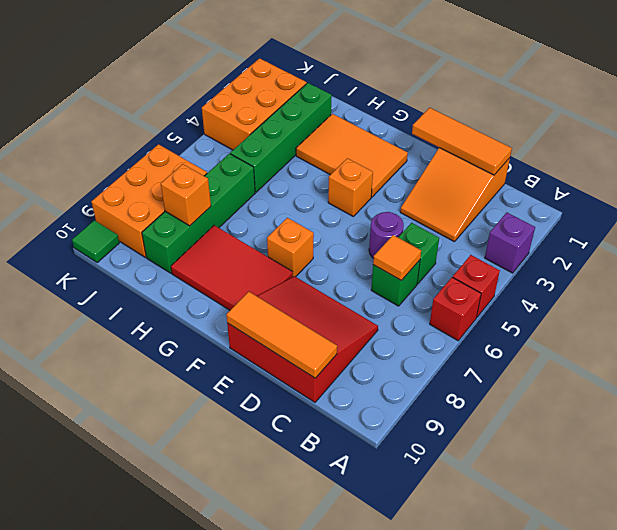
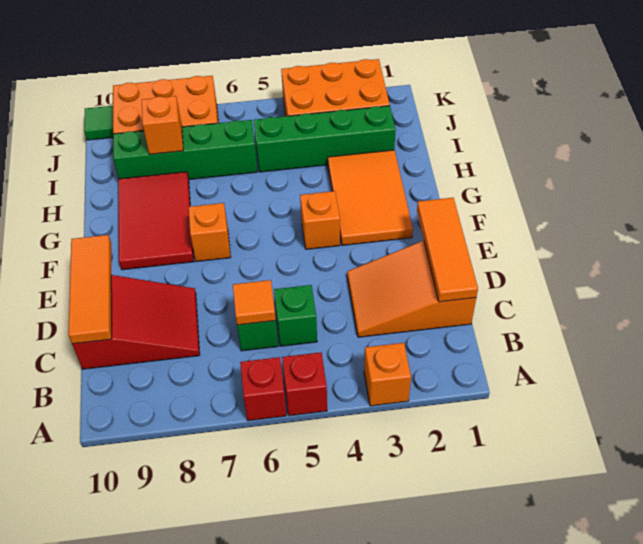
purple brick A3 level 1 -> orange brick A3 level 1
red slope C8:E10 level 1 top 10 -> red slope C8:D10 level 1 top 10
purple round brick D5 level 1 -> none

